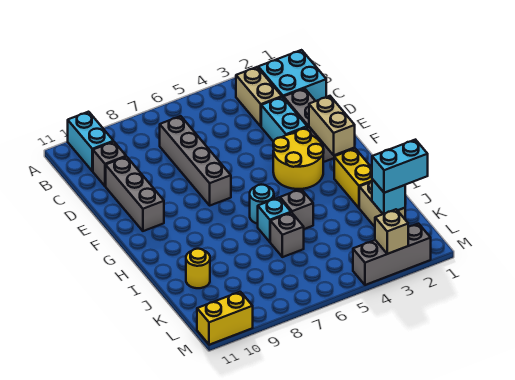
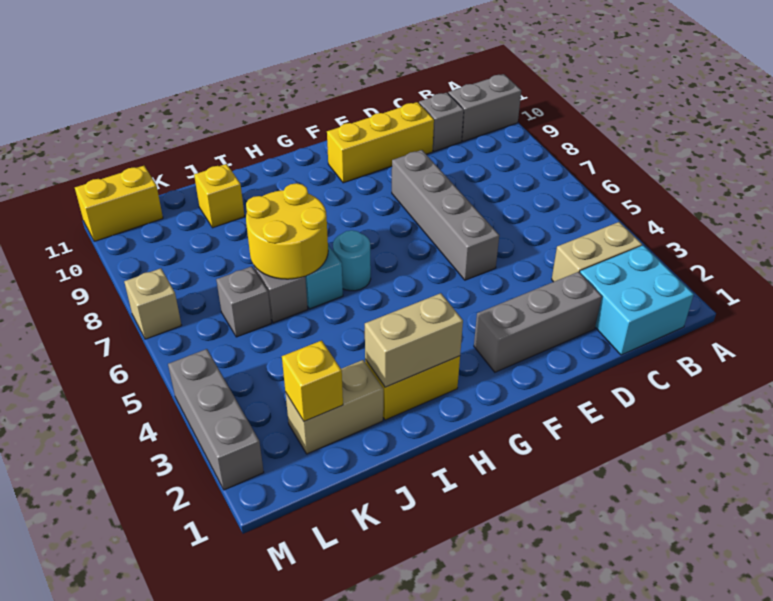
cyan brick A10:B10 level 1 -> grey brick A10:B10 level 1
grey brick C7:F7 level 1 -> grey brick E5:E8 level 1
cyan brick D3:E3 level 1 -> none
grey brick D10:F10 level 1 -> yellow brick D10:F10 level 1
tan brick F2:G2 level 2 -> tan brick H2:I2 level 2
yellow round brick F3:G4 level 1 -> yellow round brick I6:J7 level 2
grey brick I5 level 1 -> grey brick K6 level 1
yellow round brick J10 level 1 -> yellow brick J10 level 1
cyan brick K1:K2 level 3 -> none
cyan brick K2 level 2 -> yellow brick K2 level 2
tan brick M3 level 2 -> tan brick M7 level 1
yellow brick M10:M11 level 1 -> yellow brick L11:M11 level 1

